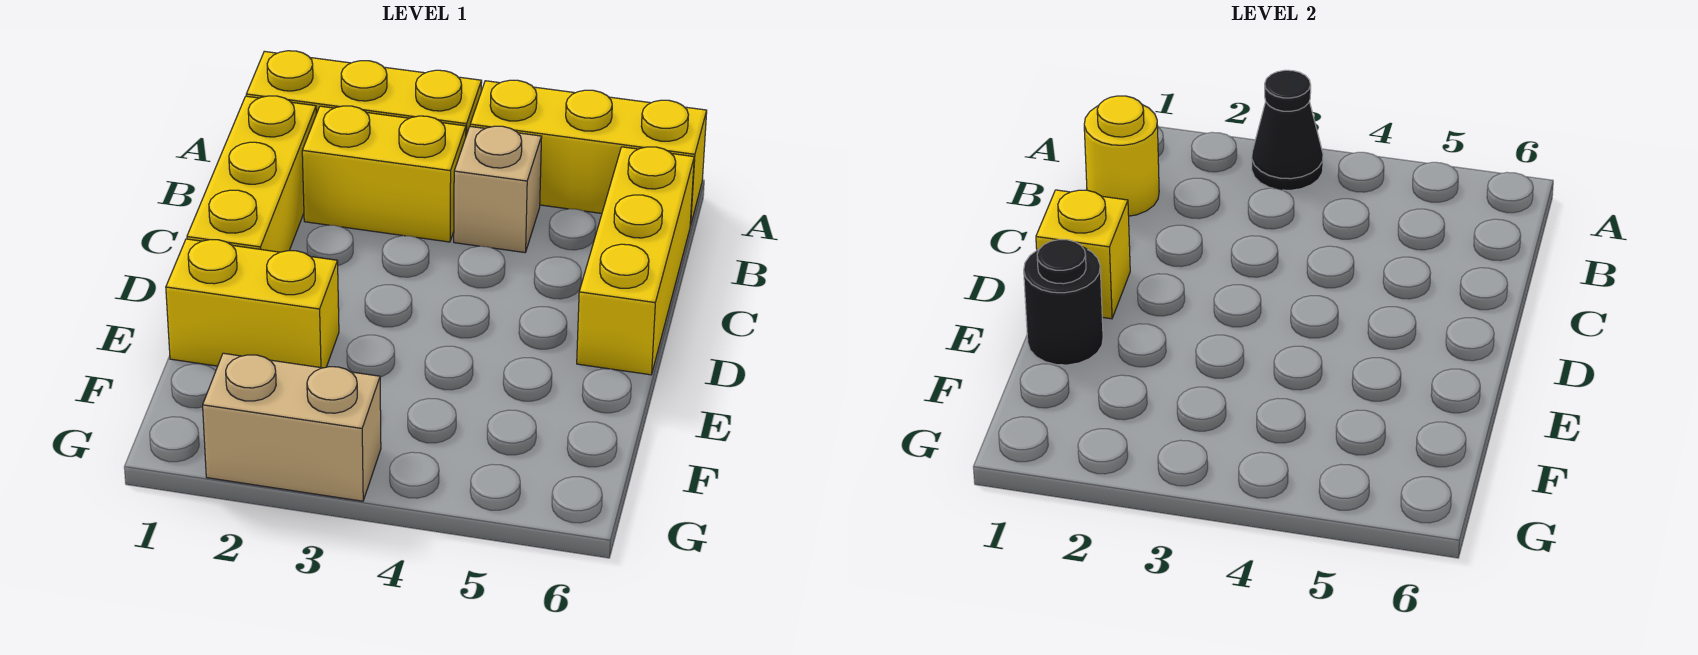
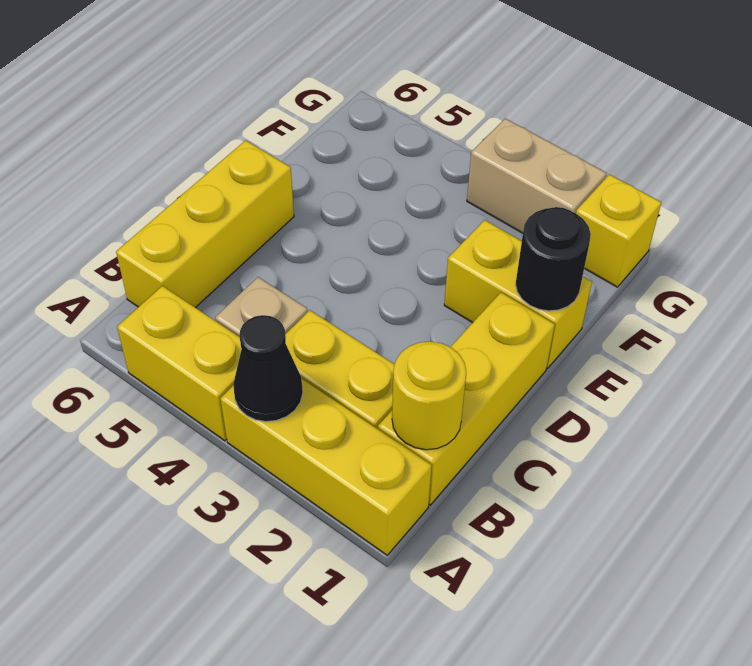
yellow brick A4:A6 level 1 -> yellow brick A4:A5 level 1
yellow brick D1 level 2 -> yellow brick G1 level 1

